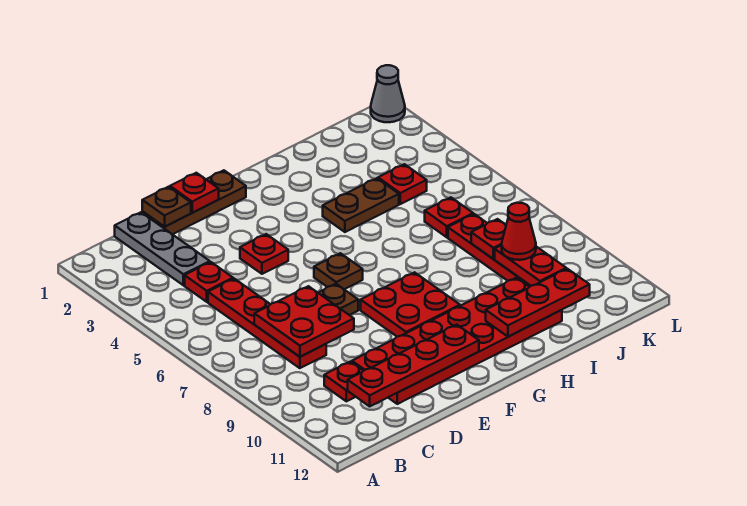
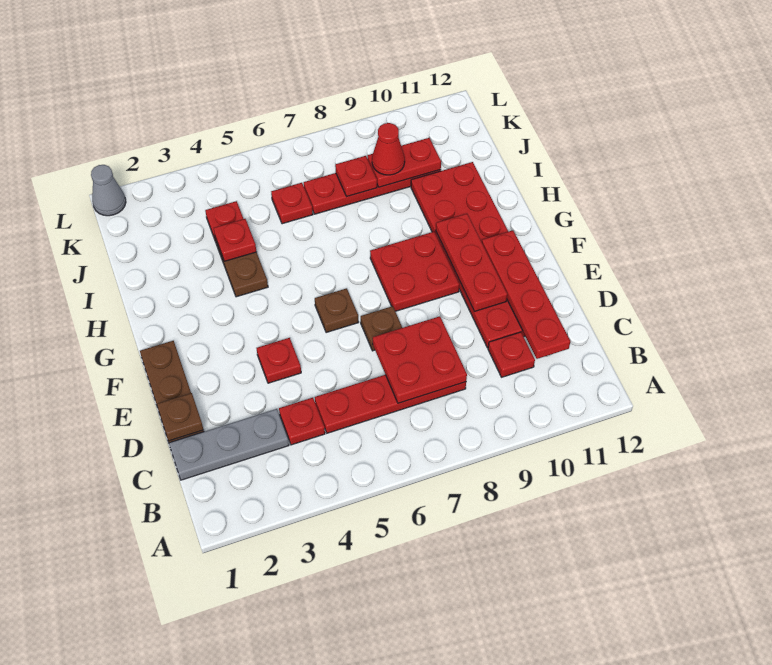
red plate E1 level 2 -> red plate I4 level 2
red plate H11:J11 level 2 -> red plate E10:G10 level 2

